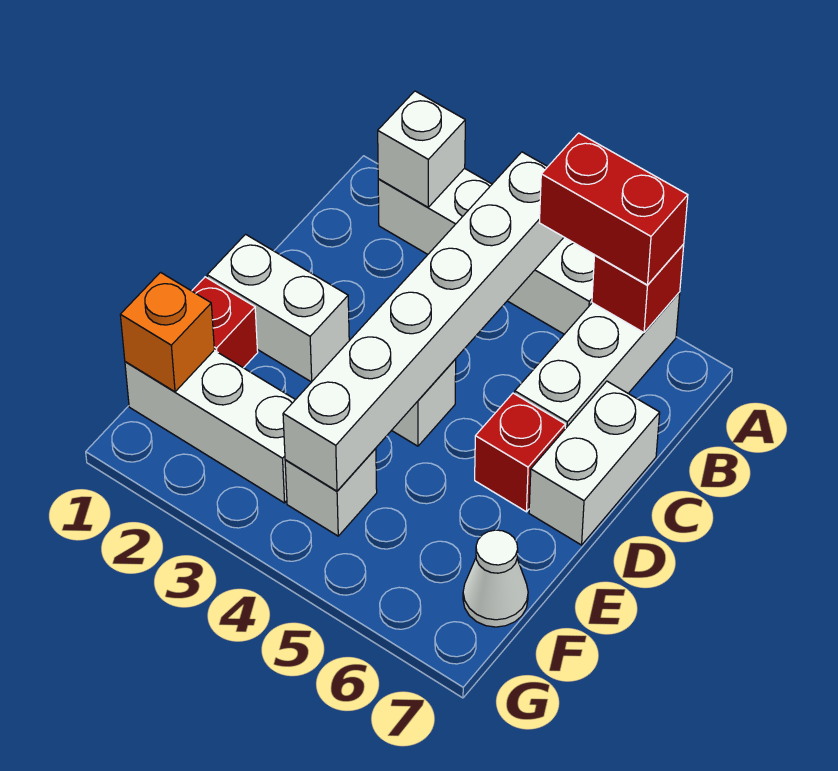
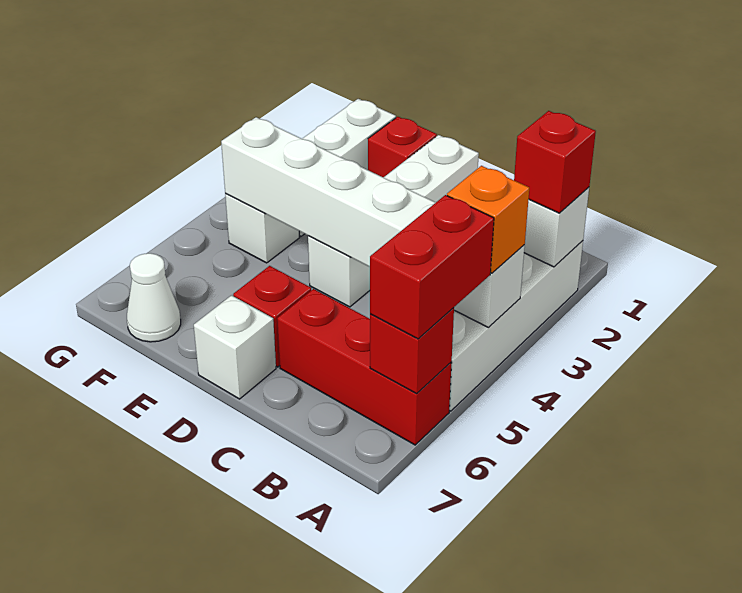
none -> red brick A2 level 3
white brick A6:C6 level 1 -> red brick A6:C6 level 1
white brick C7:D7 level 1 -> white brick D7 level 1
orange brick F1 level 2 -> orange brick A4 level 3

